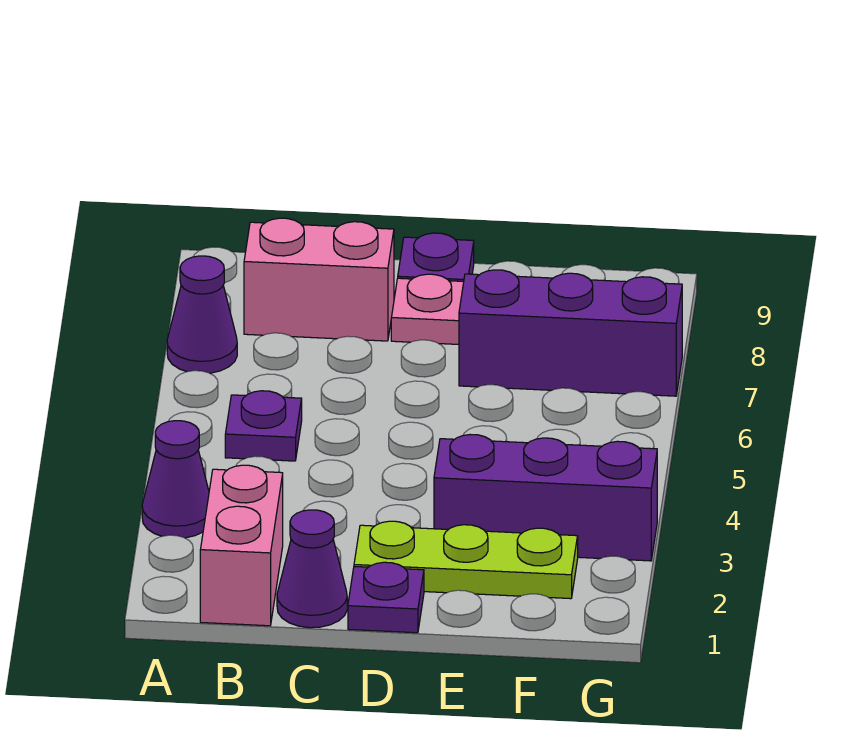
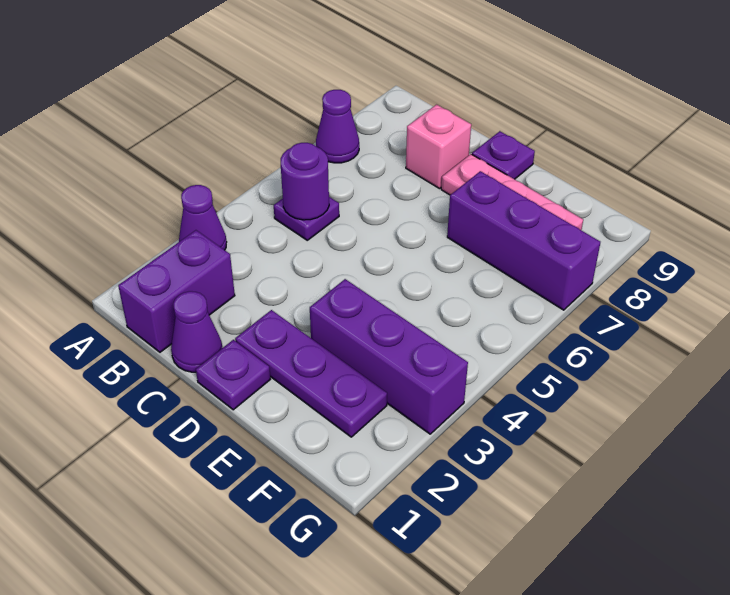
pink brick B1:B2 level 1 -> purple brick B1:B2 level 1
none -> purple round brick B5 level 2
pink brick B8:C8 level 1 -> pink brick C8 level 1
lime plate D2:F2 level 1 -> purple plate D2:F2 level 1

